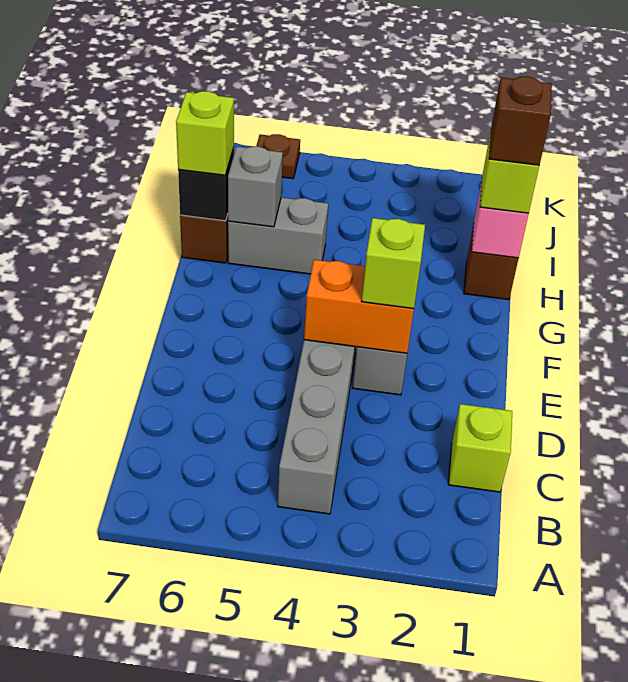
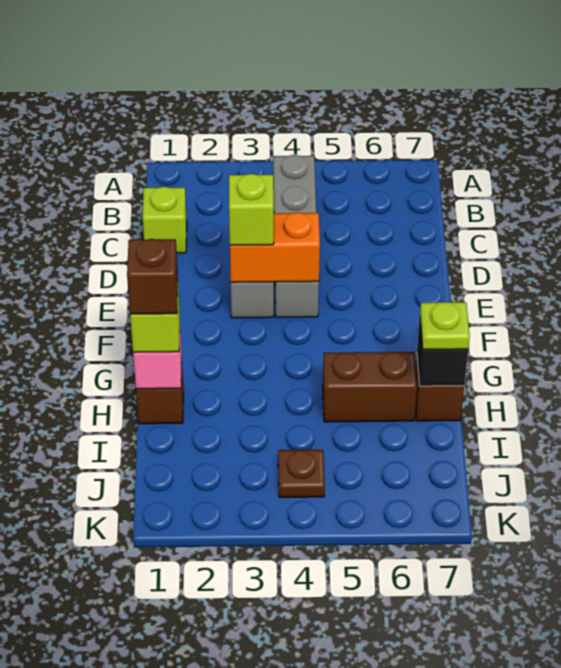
grey brick H5:H6 level 1 -> brown brick H5:H6 level 1
grey brick H6 level 2 -> none
lime brick H7 level 3 -> lime plate H7 level 3
brown plate K6 level 1 -> brown plate J4 level 1

